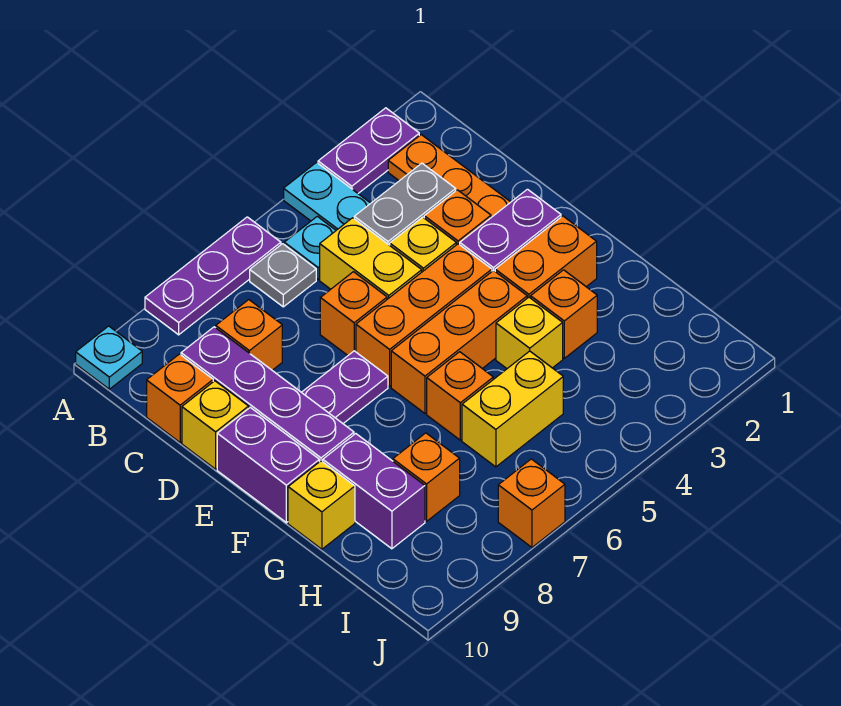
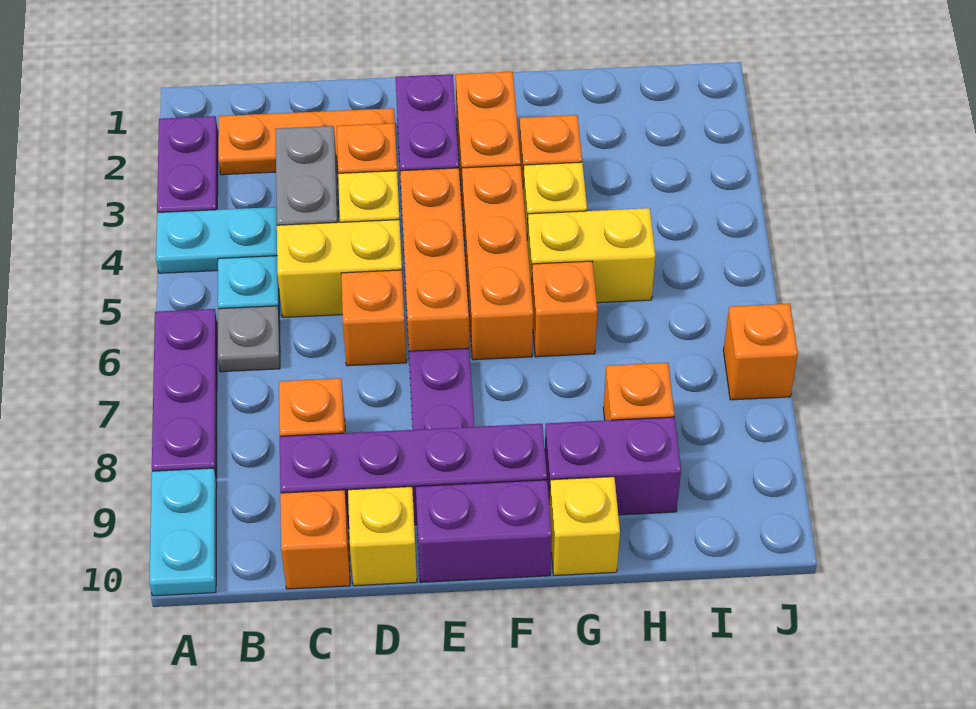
cyan plate A10 level 1 -> cyan plate A9:A10 level 1
yellow brick H5:H6 level 1 -> yellow brick G5:H5 level 1

